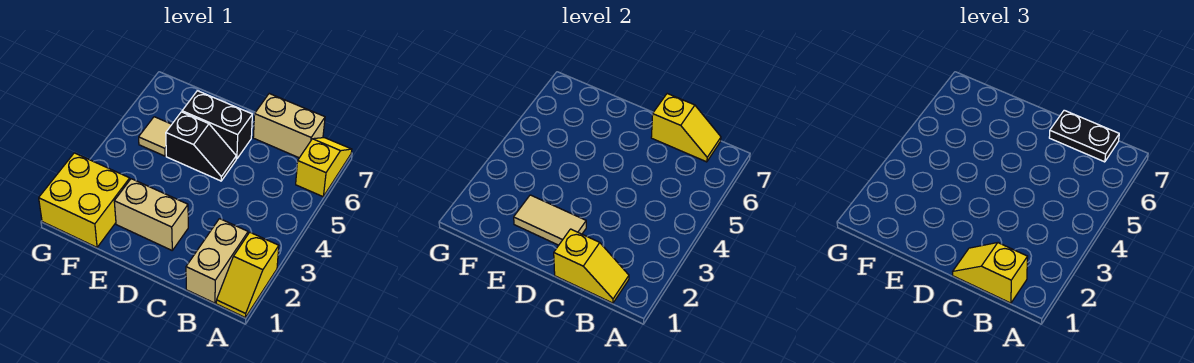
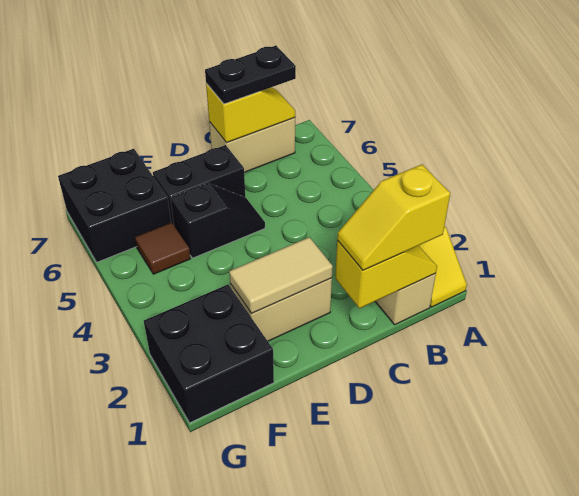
yellow slope A6:A7 level 1 top 6 -> none
yellow brick F1:G2 level 1 -> black brick F1:G2 level 1
tan tile F5 level 1 -> brown tile F5 level 1
none -> black brick F6:G7 level 1

